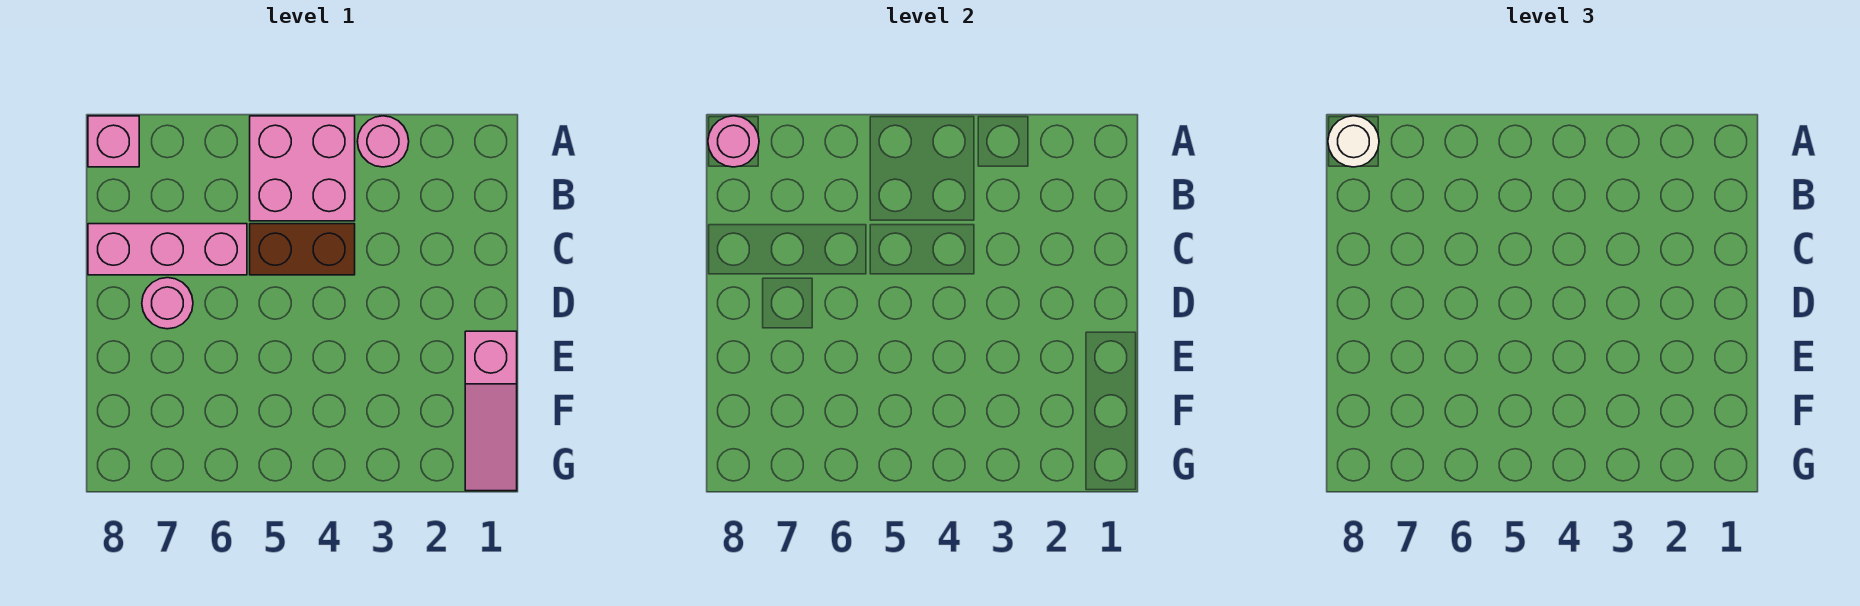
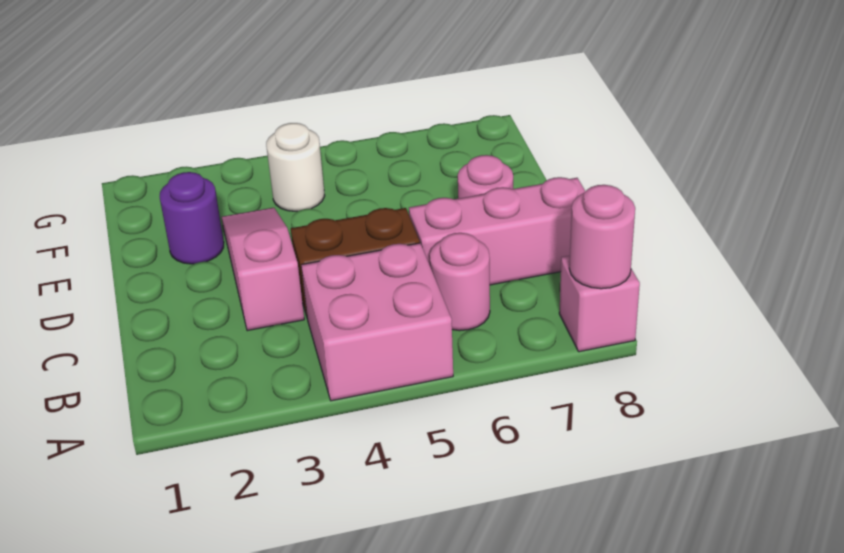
pink round brick A3 level 1 -> pink round brick B6 level 1
white round brick A8 level 3 -> white round brick F4 level 1
pink slope E1:G1 level 1 top E -> pink slope C3:E3 level 1 top C
none -> purple round brick E2 level 1

